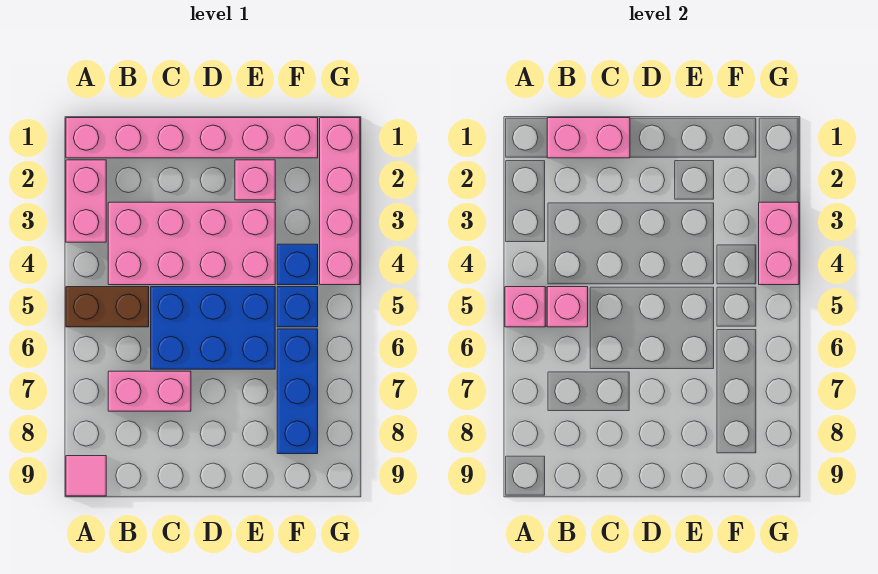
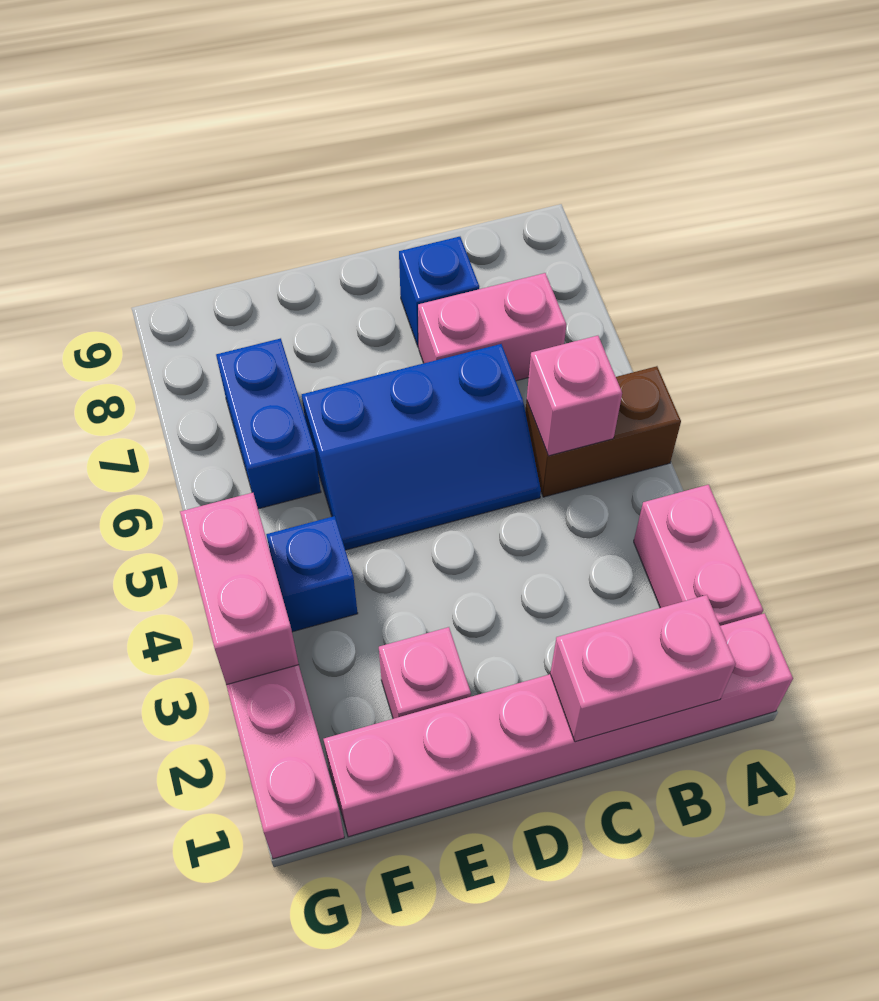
pink brick A5 level 2 -> none
pink tile A9 level 1 -> none
pink brick B3:E4 level 1 -> none
blue brick C5:E6 level 1 -> blue slope C5:E6 level 1 top 6
blue brick F5 level 1 -> blue brick C8 level 1
blue brick F6:F8 level 1 -> blue brick F6:F7 level 1

